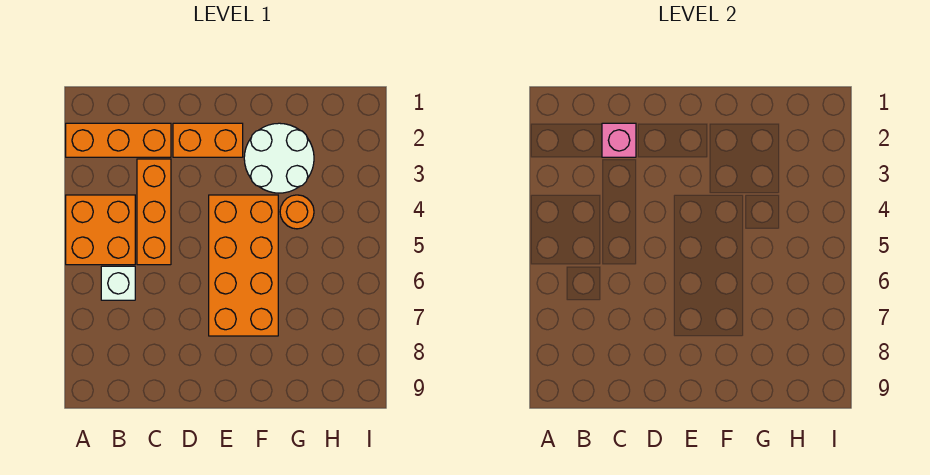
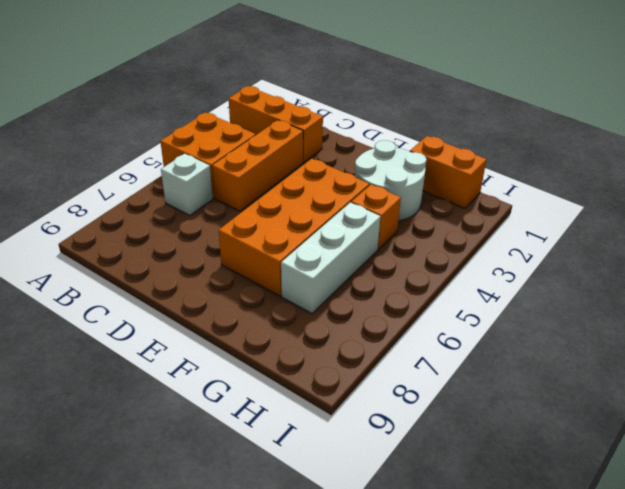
pink brick C2 level 2 -> none
orange brick D2:E2 level 1 -> orange brick G1:H1 level 1
orange round brick G4 level 1 -> orange brick G4 level 1
none -> white brick G5:G7 level 1

